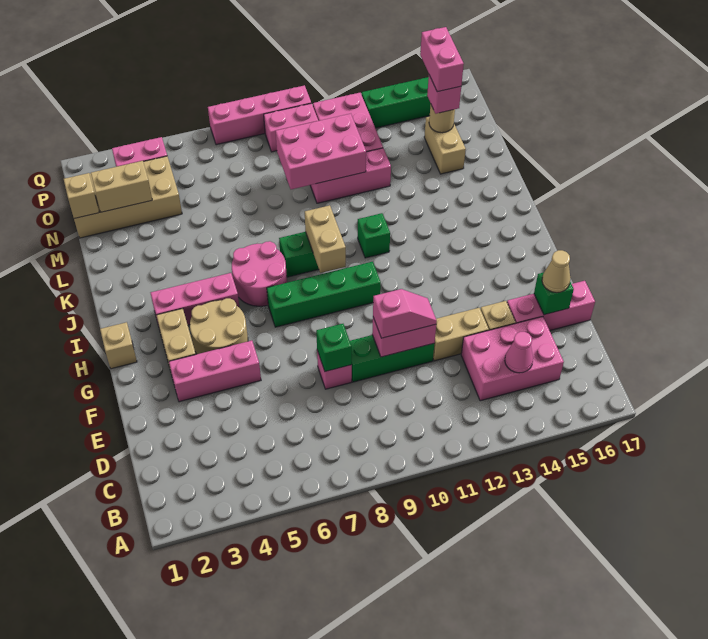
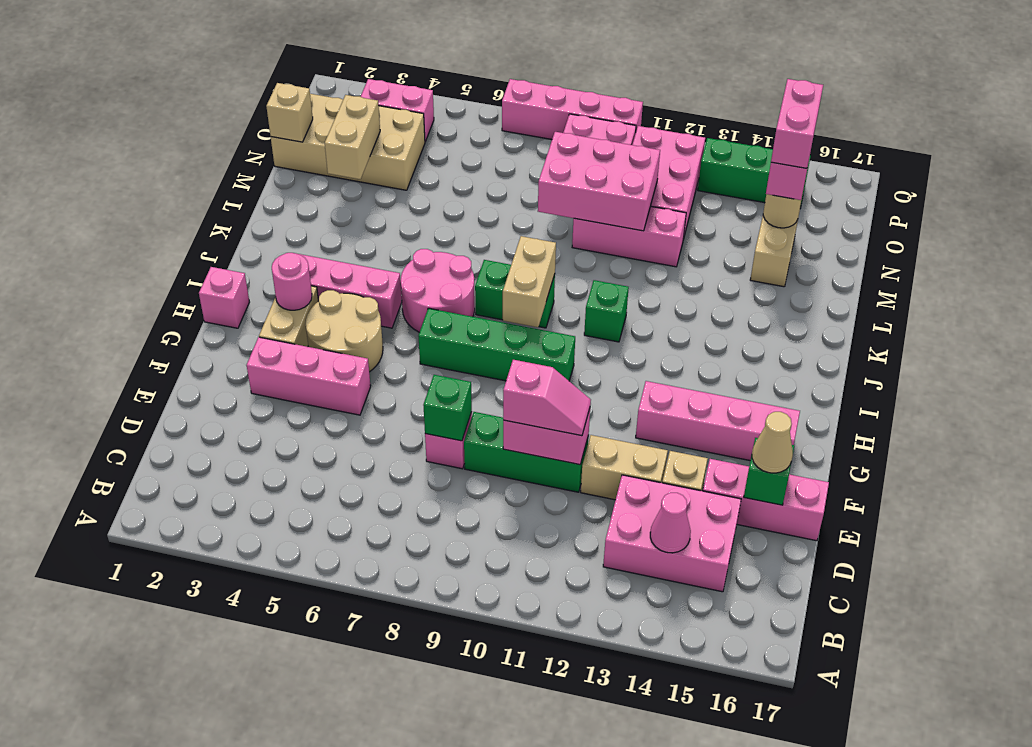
none -> pink brick G13:G16 level 1
tan brick H1 level 1 -> pink brick H1 level 1
none -> pink round brick H3 level 2
tan brick N2:N3 level 2 -> tan brick M3:N3 level 2

